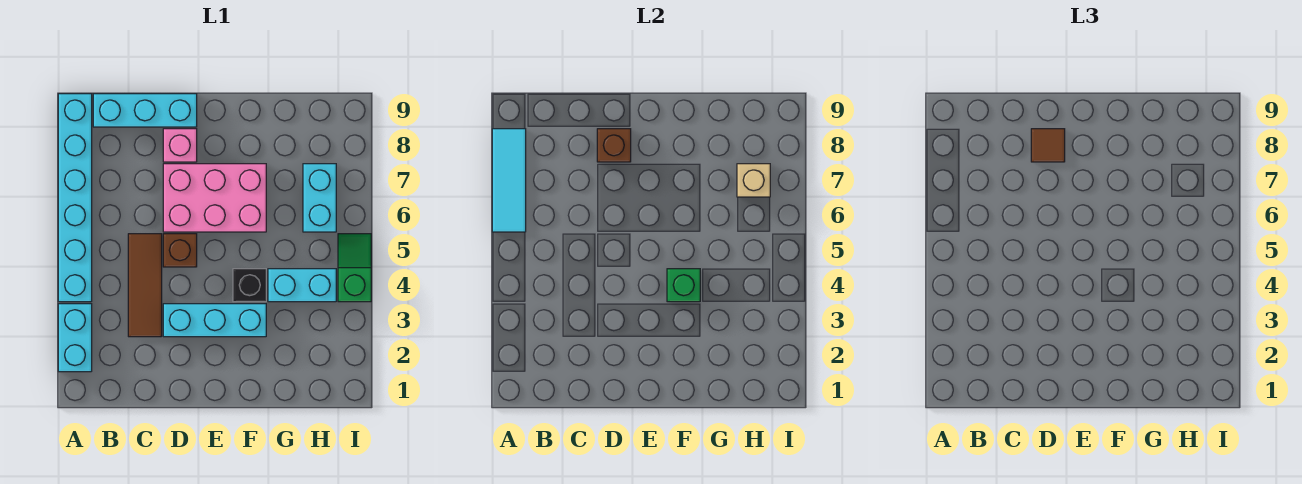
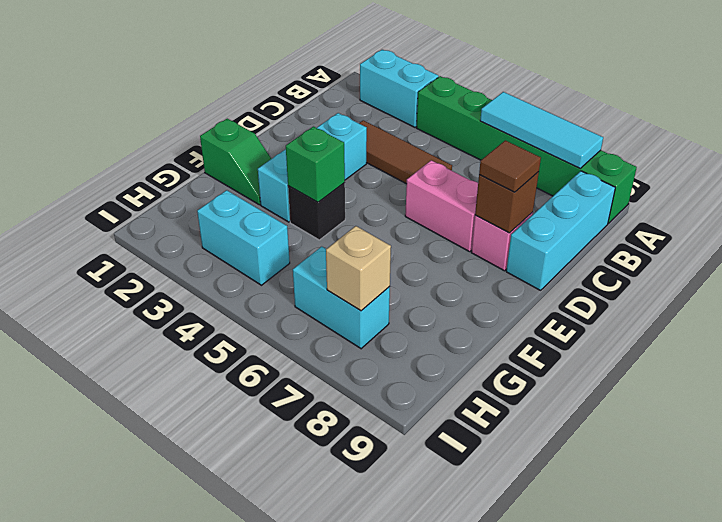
cyan brick A4:A9 level 1 -> green brick A4:A9 level 1
brown brick D5 level 1 -> none
pink brick D6:F7 level 1 -> pink brick D6:D7 level 1
cyan brick G4:H4 level 1 -> cyan brick H3:H4 level 1
green slope I4:I5 level 1 top 4 -> green slope F1:F2 level 1 top 1

